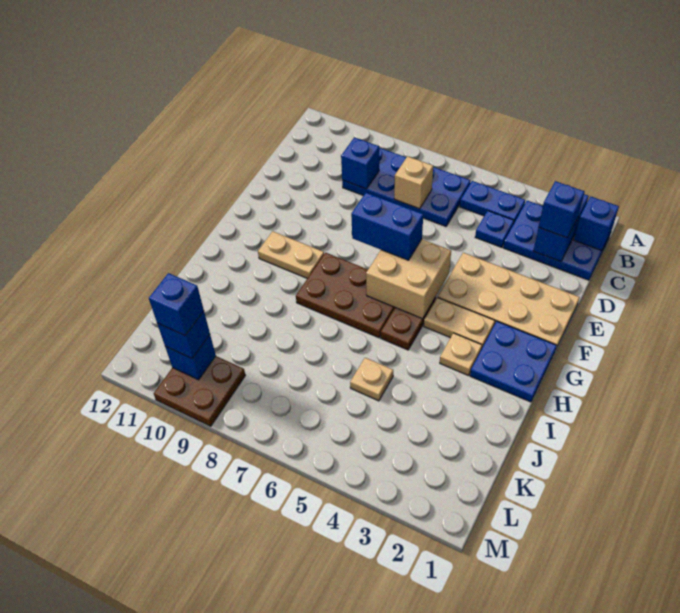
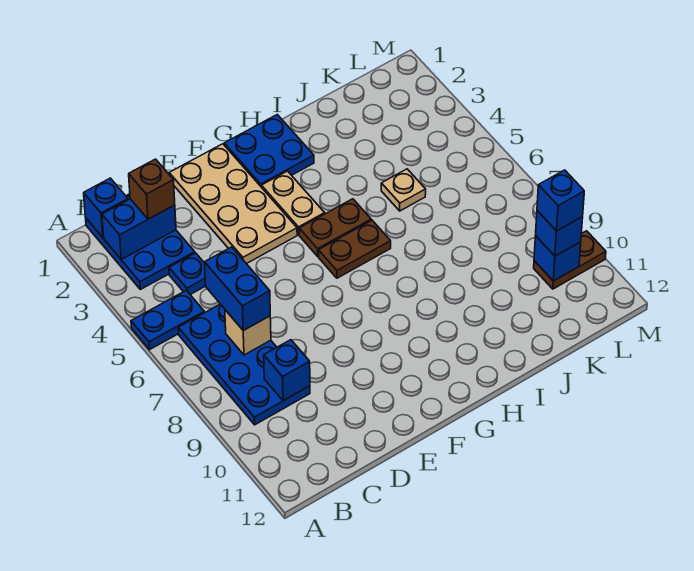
blue plate B4:B5 level 1 -> blue plate A5:B5 level 1
blue brick C2 level 3 -> brown brick C2 level 3
tan brick F5:G6 level 2 -> none
blue brick F6:F7 level 3 -> blue brick C6:C7 level 3
brown plate G6:H8 level 1 -> brown plate G6:H6 level 1
tan plate G9:G10 level 1 -> none
tan plate H3 level 1 -> none
brown plate L9:M10 level 1 -> brown plate L10:M10 level 1

